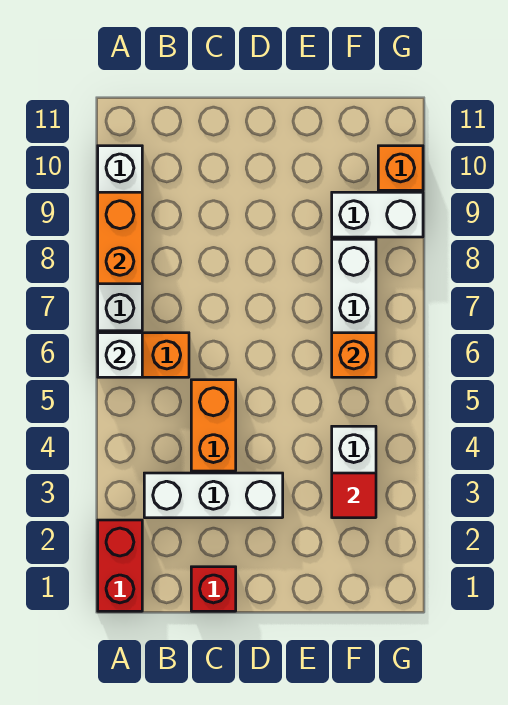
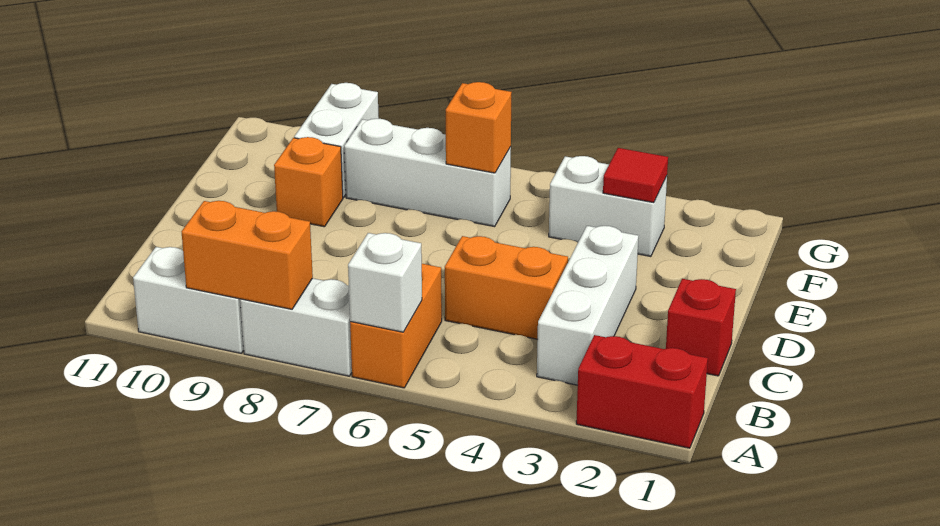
orange brick G10 level 1 -> orange brick E9 level 1

